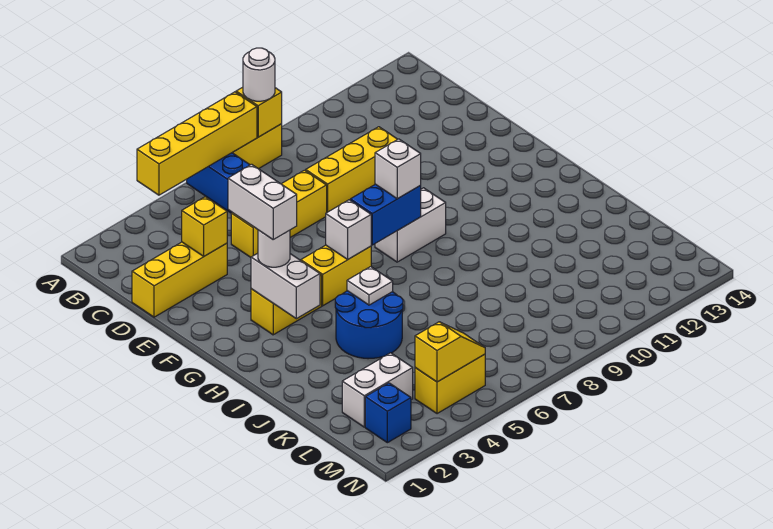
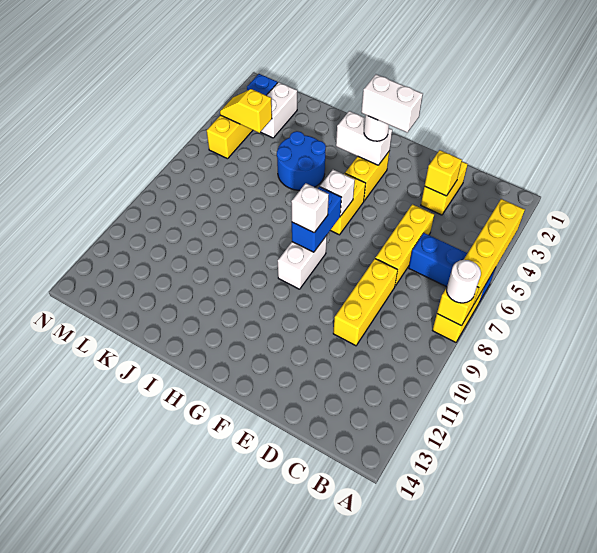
yellow brick D1:D3 level 1 -> yellow brick D2:D3 level 1
white plate I5 level 2 -> none
yellow slope M4:M5 level 2 top 4 -> yellow slope L4:M4 level 2 top L

